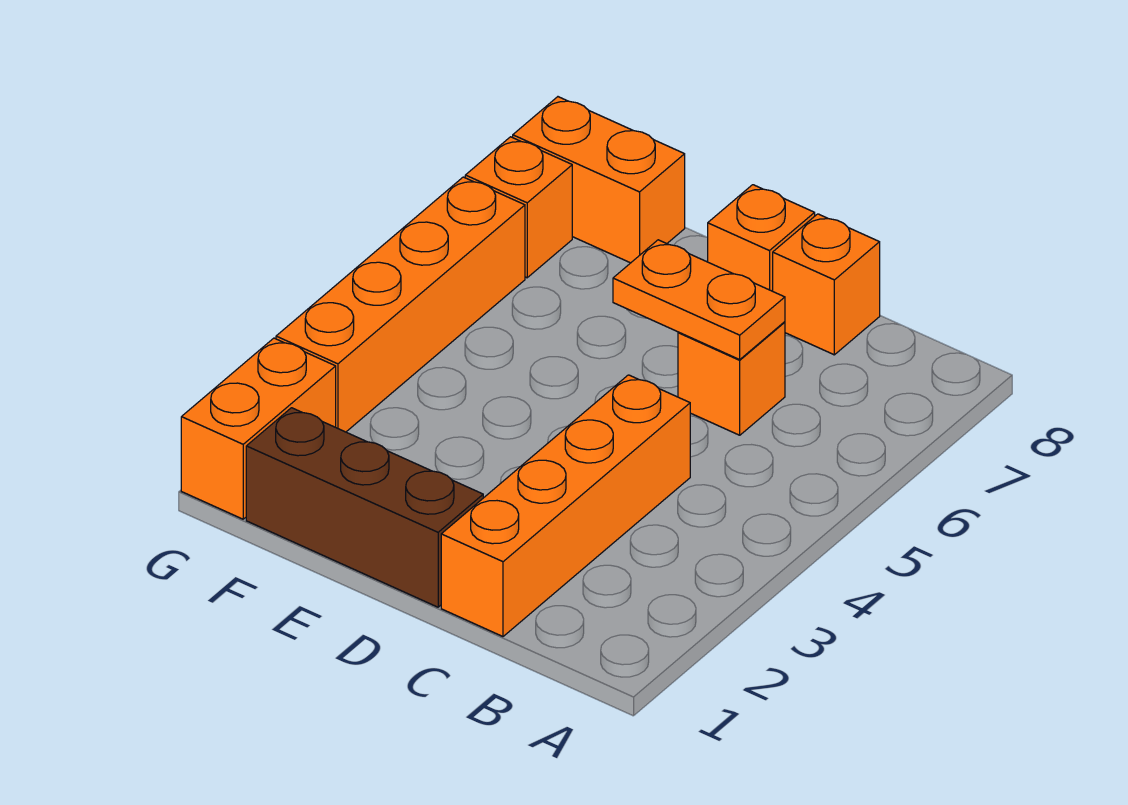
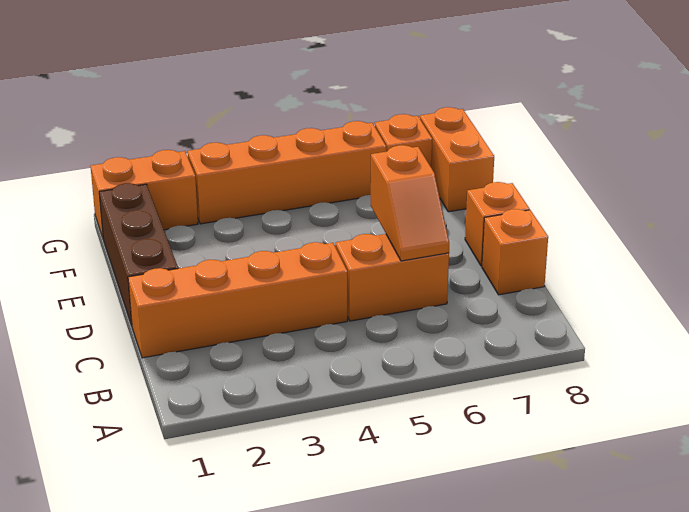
orange brick C6 level 1 -> orange brick C5:C6 level 1
orange plate C6:D6 level 2 -> orange slope C6:D6 level 2 top D

